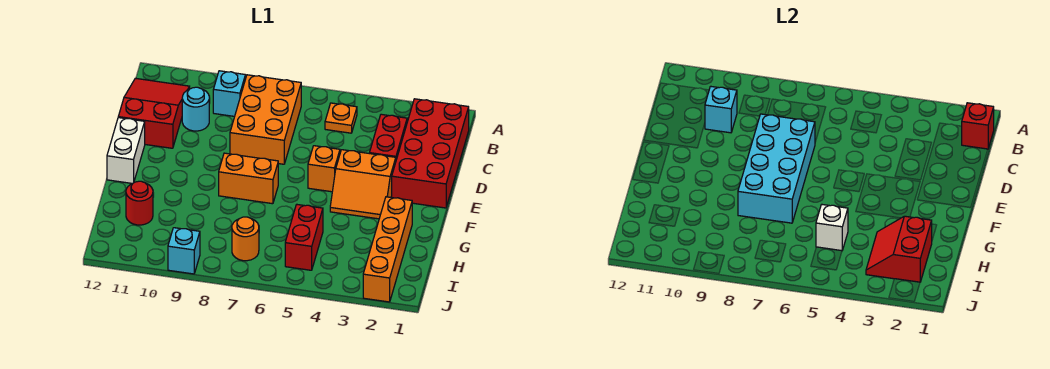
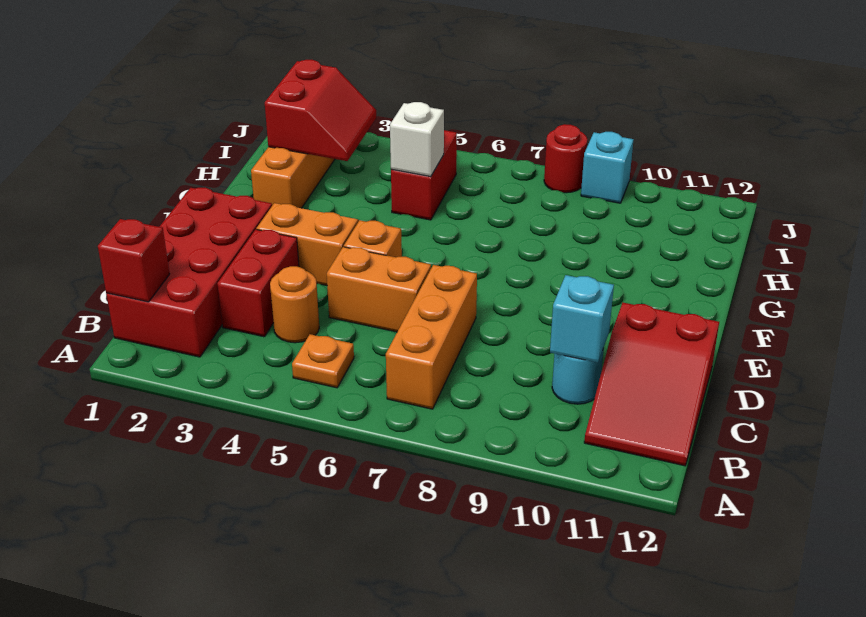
orange brick B7:D8 level 1 -> orange brick B7:D7 level 1
cyan brick B9 level 1 -> none
cyan brick D7:G8 level 2 -> none
white brick E12:F12 level 1 -> none
orange brick F7:F8 level 1 -> orange brick D5:D6 level 1
red round brick H11 level 1 -> red round brick J8 level 1
orange round brick I7 level 1 -> orange round brick C4 level 1

